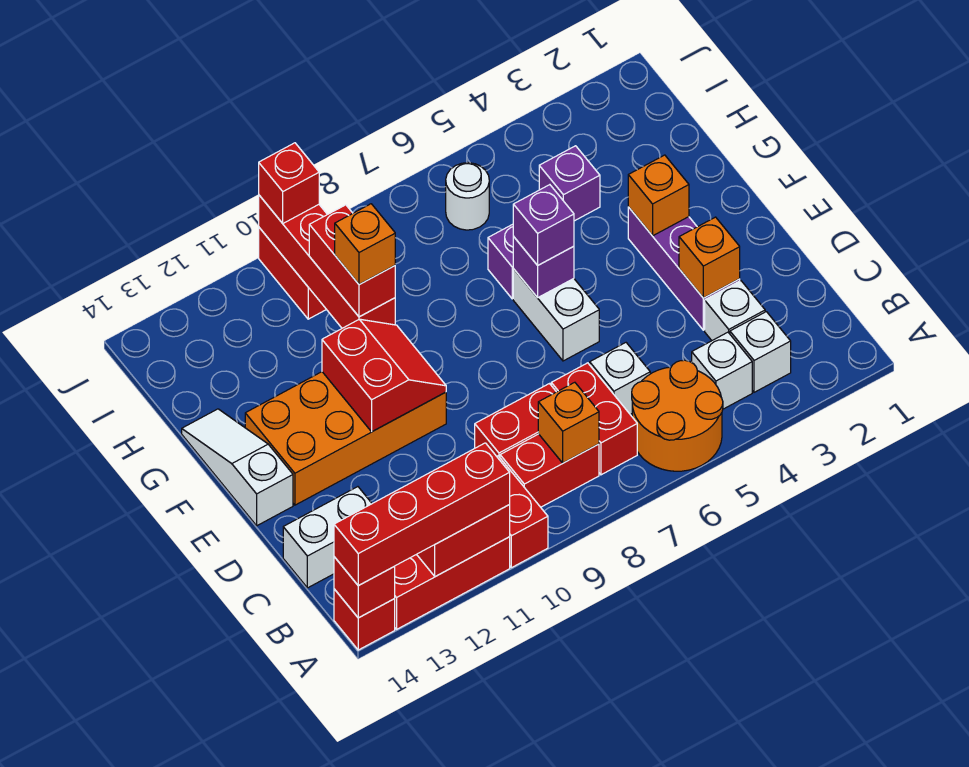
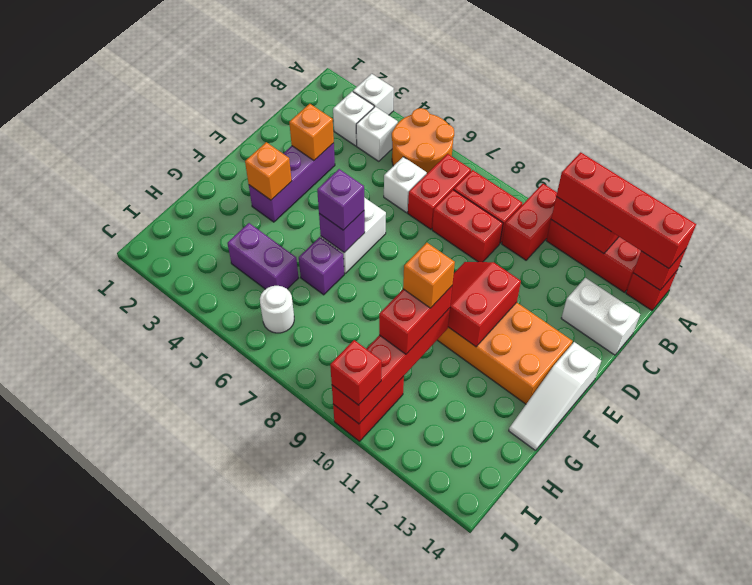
orange brick B8 level 2 -> none
white brick C3 level 1 -> white brick A3 level 1
purple brick H4 level 1 -> purple brick H4:H5 level 1

